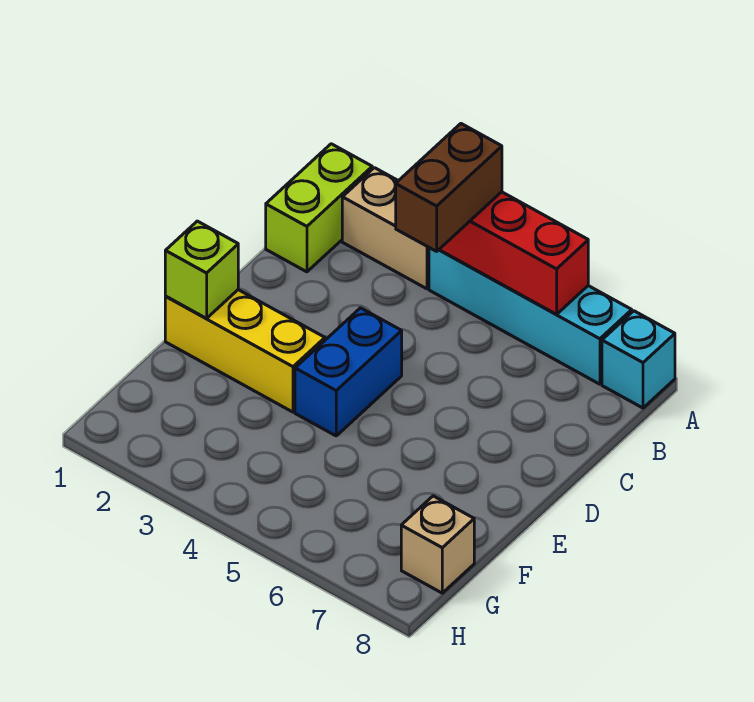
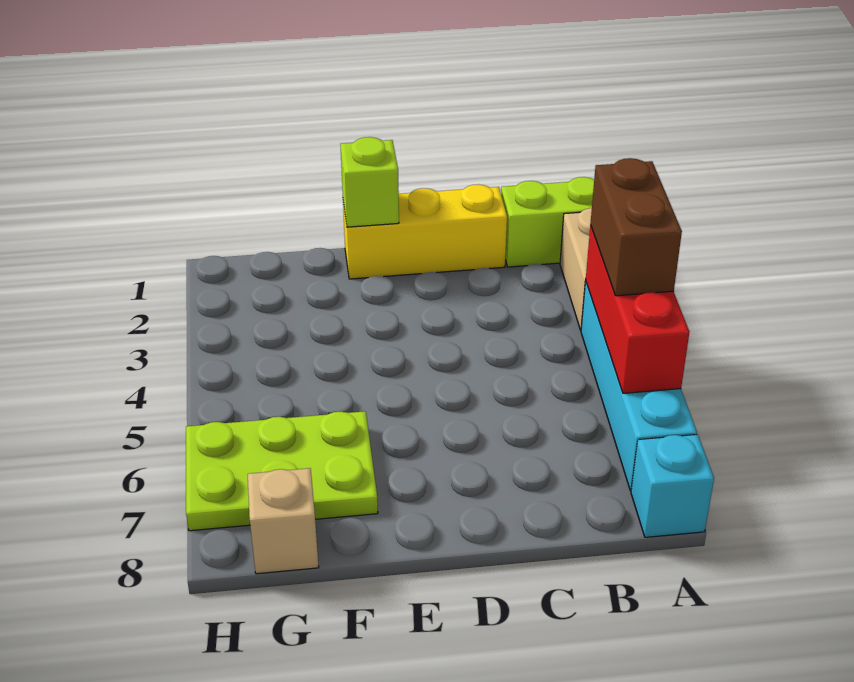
brown brick A4:B4 level 3 -> brown brick A4:A5 level 3
blue brick D4:E4 level 1 -> none
yellow brick E1:E3 level 1 -> yellow brick C1:E1 level 1
none -> lime plate F6:H7 level 1

